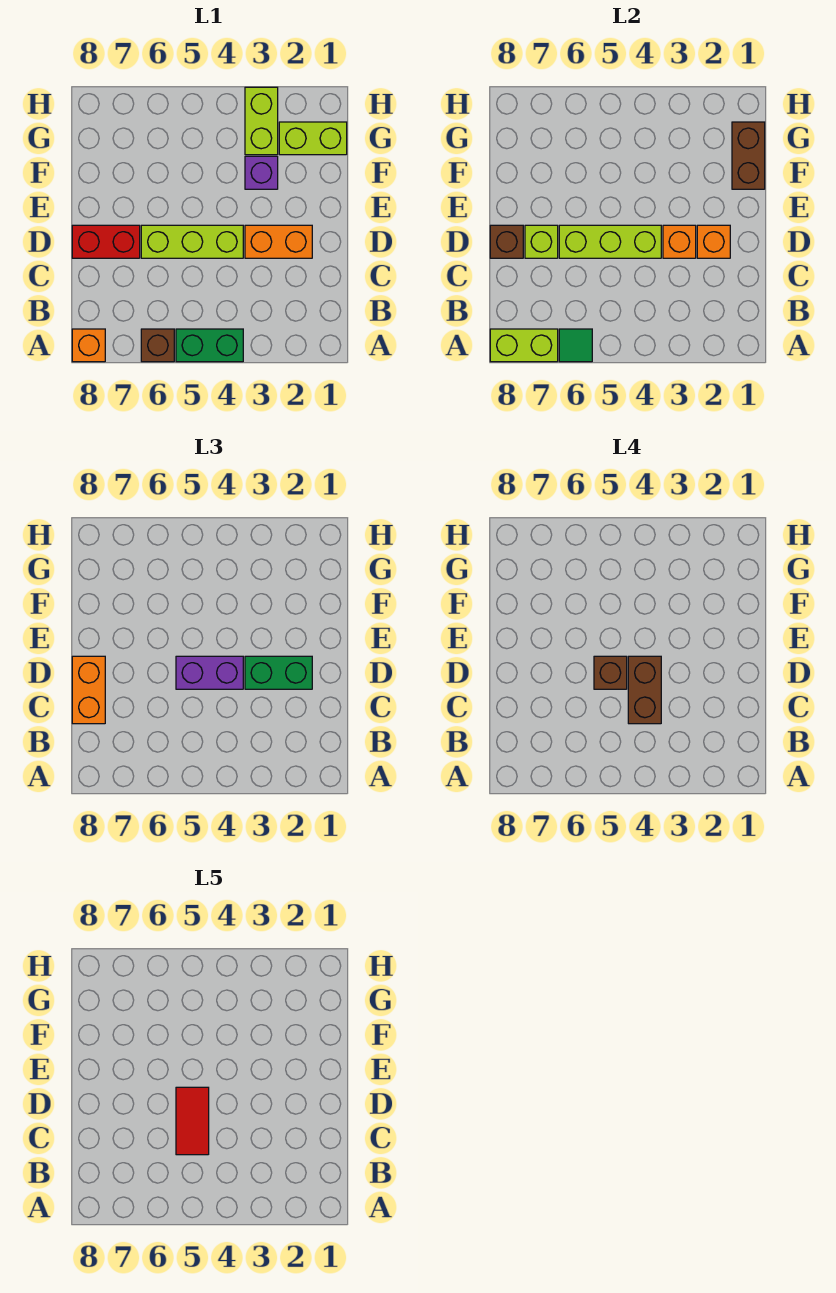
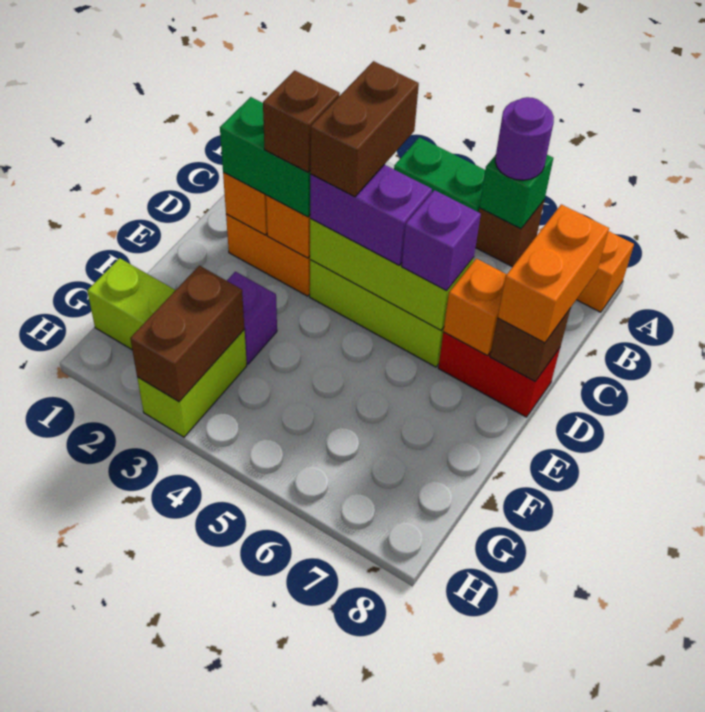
green tile A6 level 2 -> green brick A6 level 2
none -> purple round brick A6 level 3
lime brick A7:A8 level 2 -> none
red tile C5:D5 level 5 -> none
brown brick D5 level 4 -> brown brick D3 level 4
none -> purple brick D6 level 3
lime brick D7 level 2 -> orange brick D7 level 2
brown brick F1:G1 level 2 -> brown brick G3:H3 level 2

